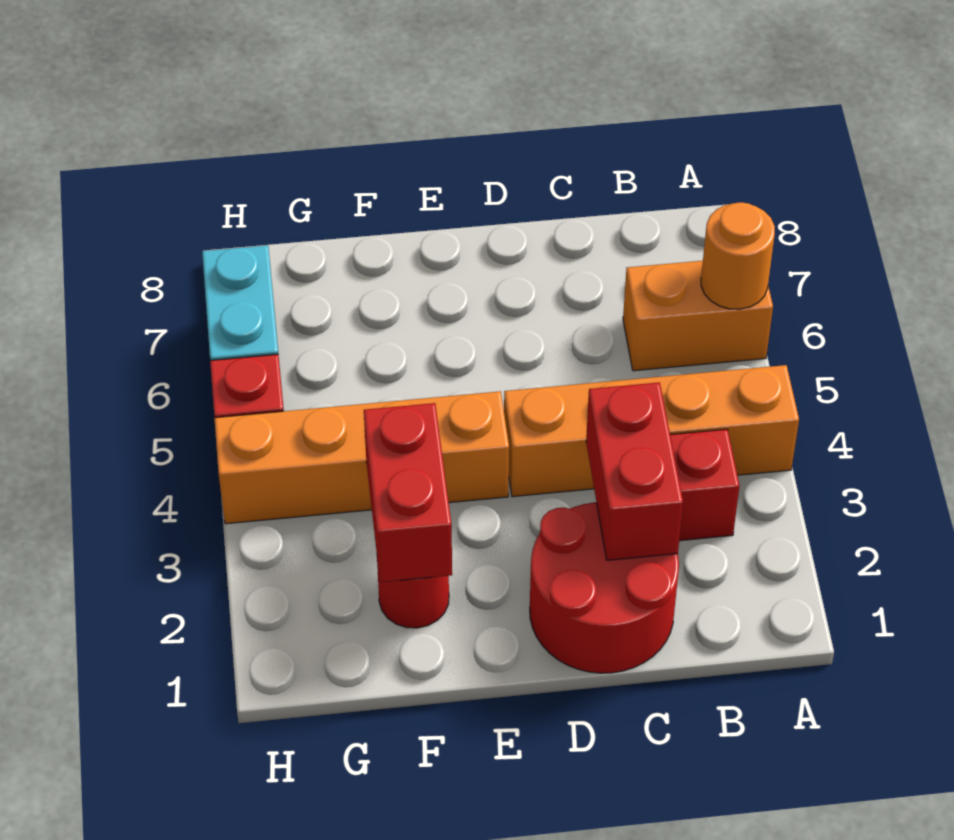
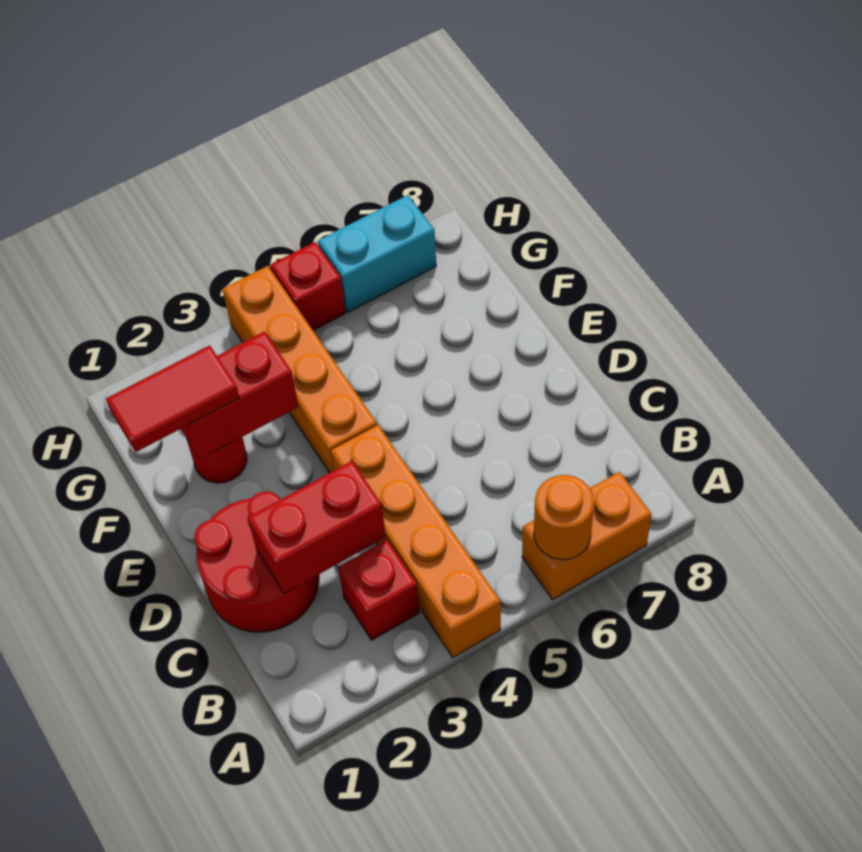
orange brick A6:B6 level 1 -> orange brick A6:A7 level 1
none -> red tile F1:F2 level 3

